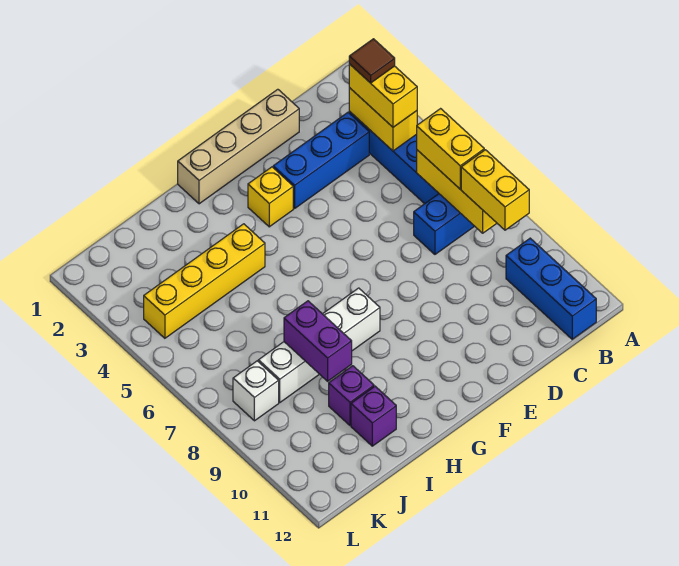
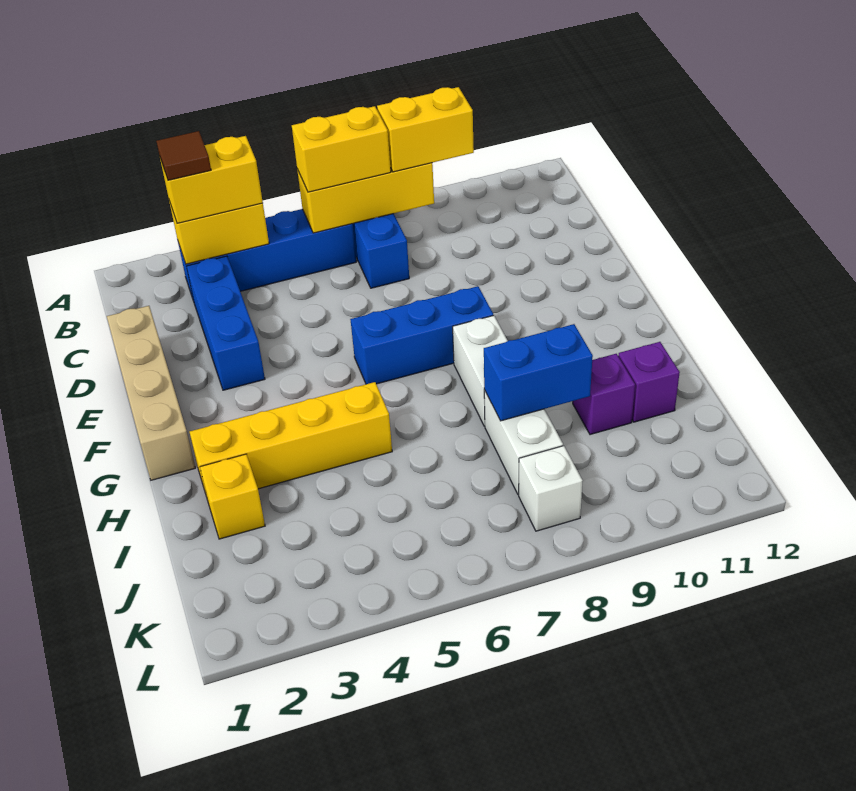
blue brick B10:B12 level 1 -> blue brick F6:F8 level 1
yellow brick F3 level 1 -> yellow brick I2 level 1
yellow brick H4:K4 level 1 -> yellow brick H2:H5 level 1
purple brick I8:I9 level 2 -> blue brick I8:I9 level 2

